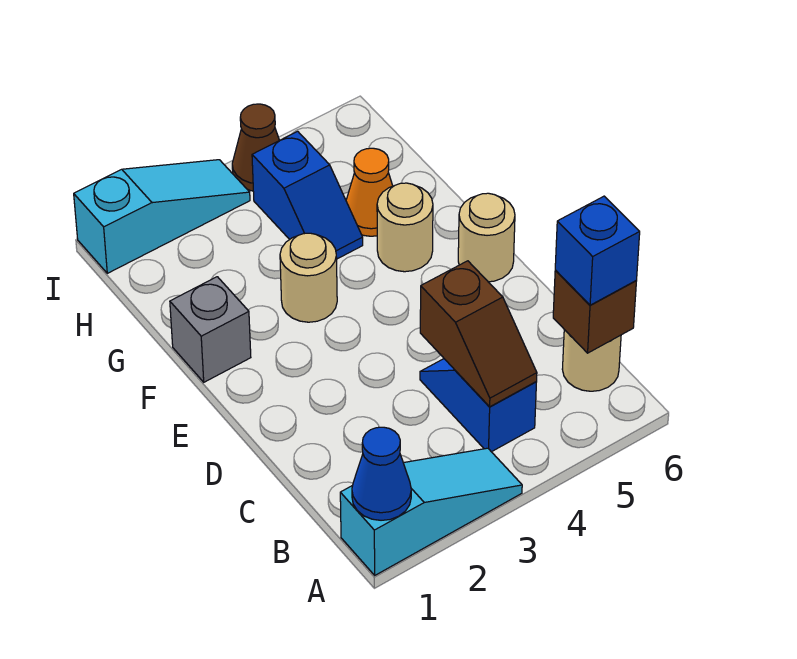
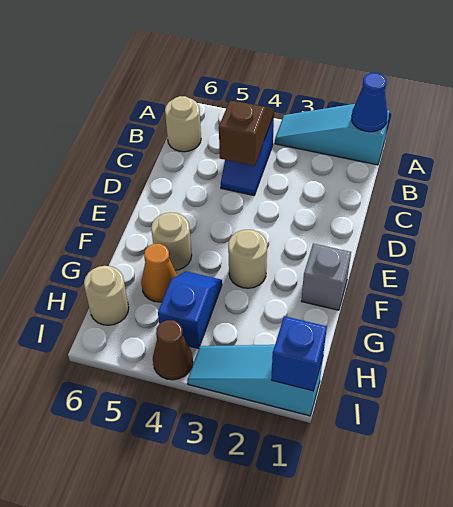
brown brick B6 level 2 -> none
blue brick B6 level 3 -> blue brick I1 level 2
tan round brick E6 level 1 -> tan round brick H6 level 1

